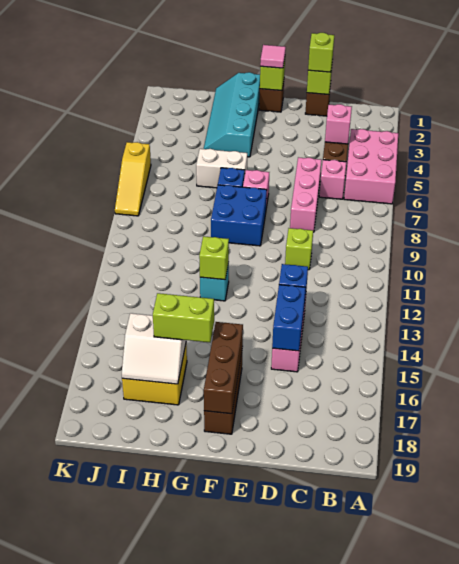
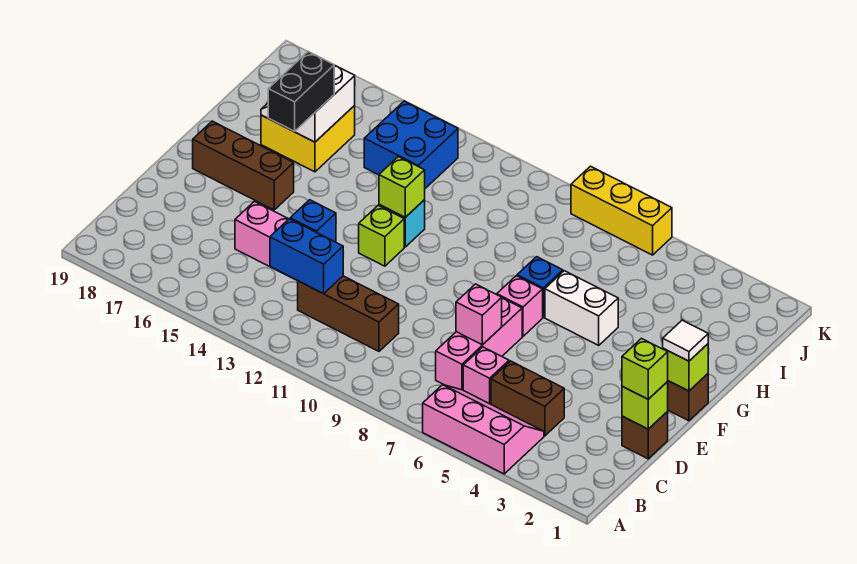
pink brick A4:B6 level 1 -> pink slope A4:B6 level 1 top A
pink brick C4 level 2 -> pink brick D7 level 2
pink brick D6:D8 level 1 -> pink brick C7:E7 level 1
lime brick D10 level 1 -> lime brick F12 level 1
blue brick D14:D15 level 2 -> blue brick C12:C13 level 2
pink tile F1 level 3 -> white tile F1 level 3
blue brick F8:G9 level 1 -> blue brick I13:J14 level 1
brown brick F16:F18 level 2 -> brown brick C10:C12 level 1
cyan slope G1:H4 level 1 top G -> none
white brick G6:H6 level 1 -> white brick G5:G6 level 1
lime brick G16:H16 level 3 -> black brick G16:H16 level 3
yellow slope K6:K8 level 1 top 6 -> yellow brick K6:K8 level 1

